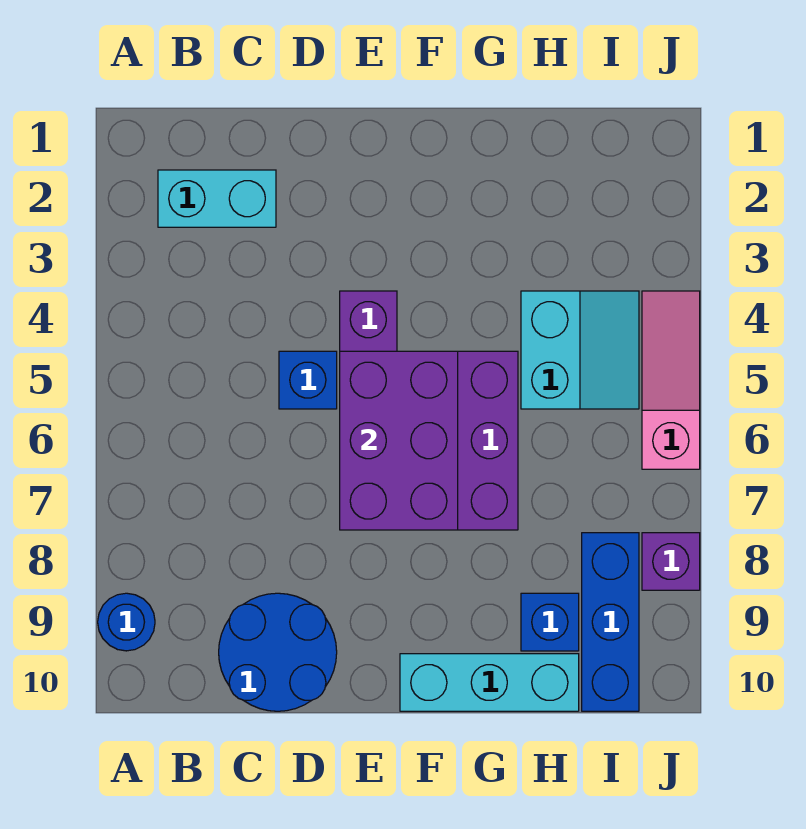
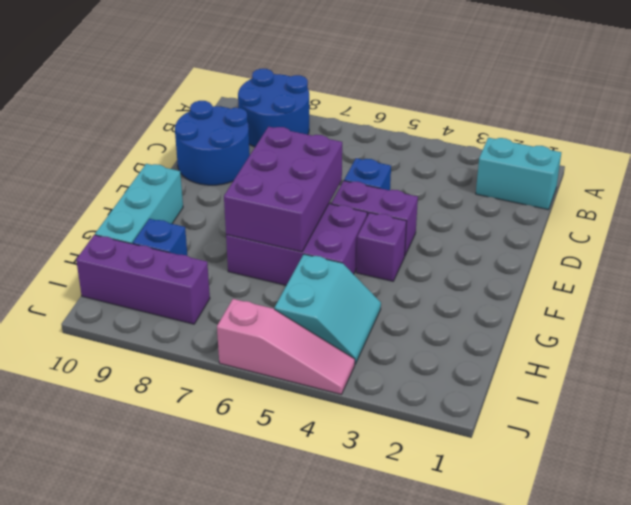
blue round brick A9 level 1 -> blue round brick A8:B9 level 1
cyan brick B2:C2 level 1 -> cyan brick B1:B2 level 1
purple brick E5:F7 level 2 -> purple brick E6:G7 level 2
cyan slope H4:I5 level 1 top H -> cyan slope H4:I5 level 1 top 5
blue brick I8:I10 level 1 -> purple brick I8:I10 level 1
purple brick J8 level 1 -> purple brick F4 level 1

